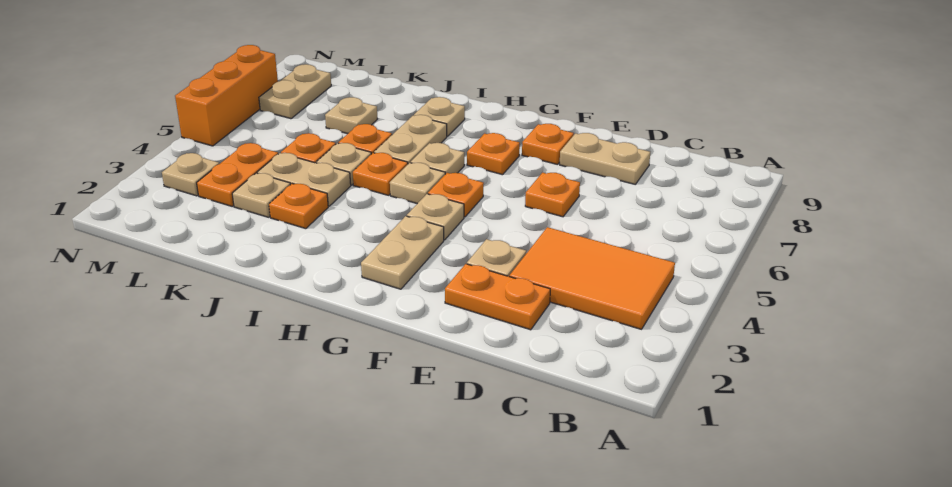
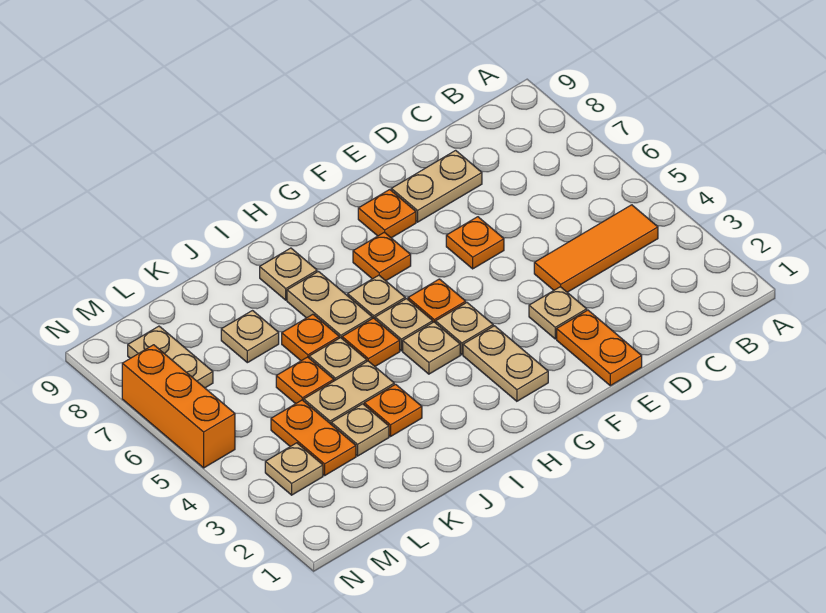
orange tile B3:D4 level 1 -> orange tile B4:D4 level 1
orange plate D2:E2 level 1 -> orange plate E1:E2 level 1
none -> tan plate H4 level 1

